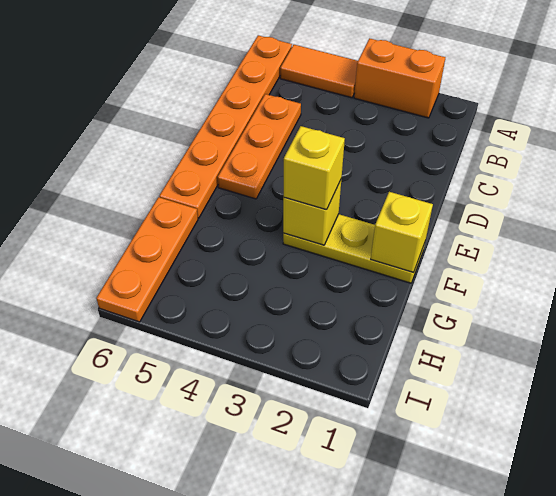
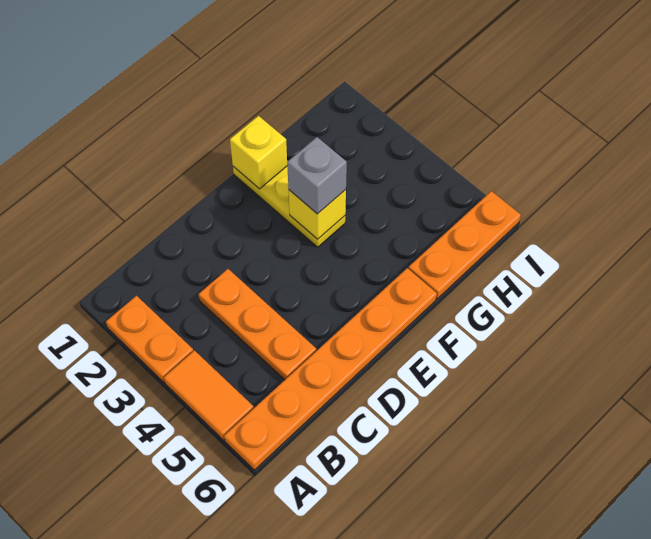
orange brick A2:A3 level 1 -> orange plate A2:A3 level 1
orange plate C5:E5 level 1 -> orange plate C3:C5 level 1
yellow brick F3 level 3 -> grey brick F3 level 3

